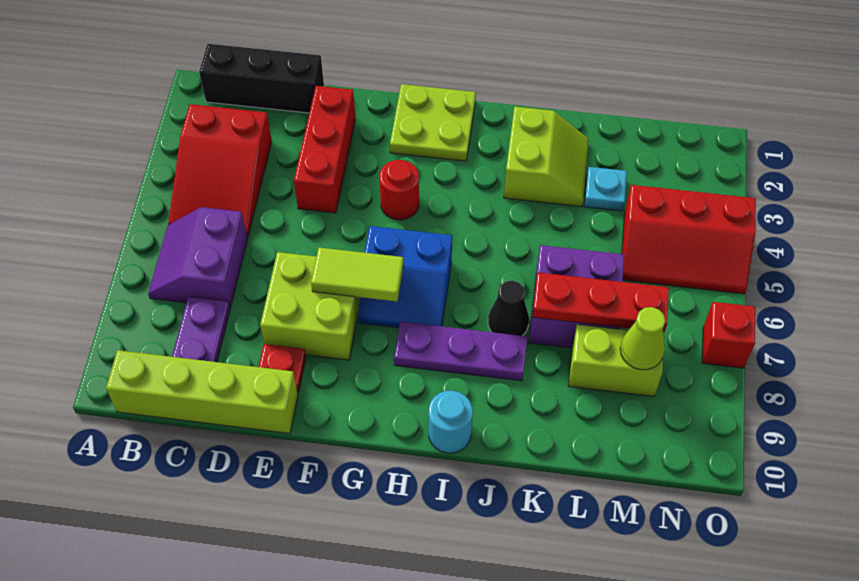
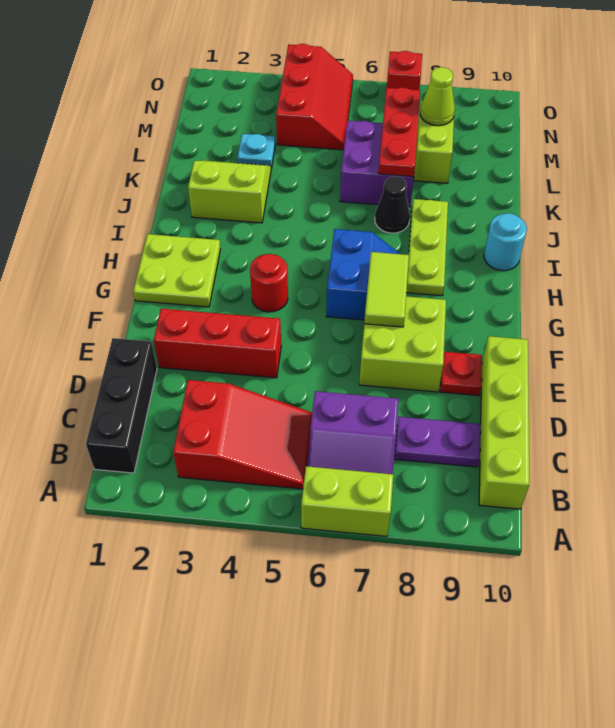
none -> lime brick A6:A7 level 1
purple plate H8:J8 level 1 -> lime plate H8:J8 level 1

